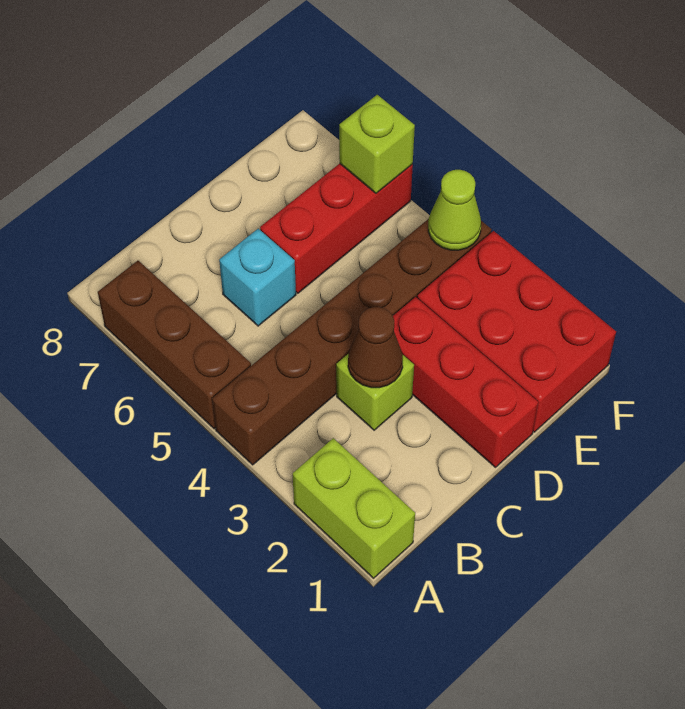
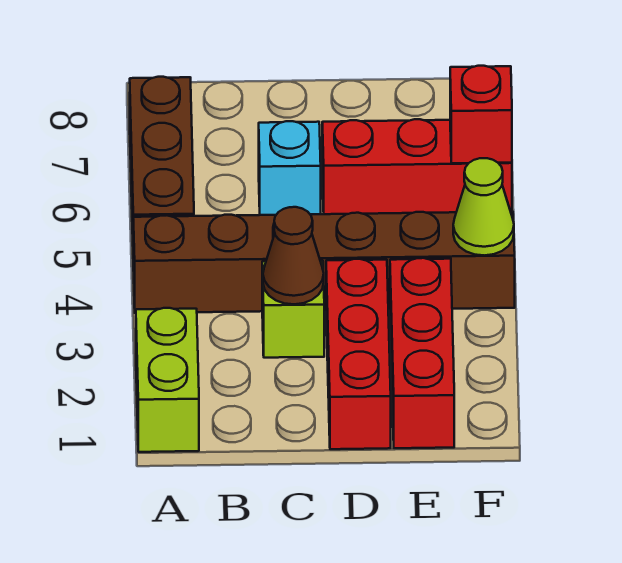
red brick E1:F3 level 1 -> red brick E1:E3 level 1
lime brick F6 level 2 -> red brick F6 level 2

